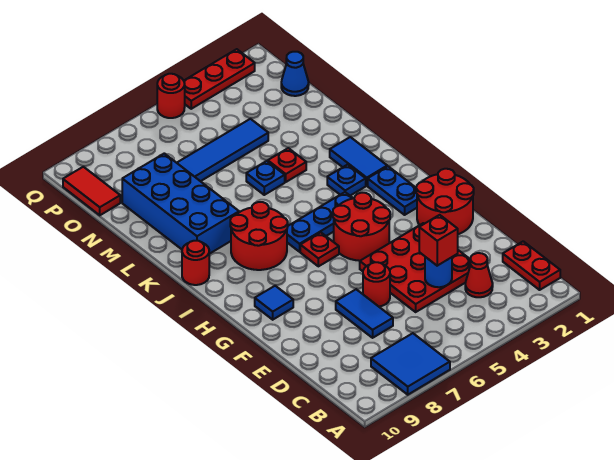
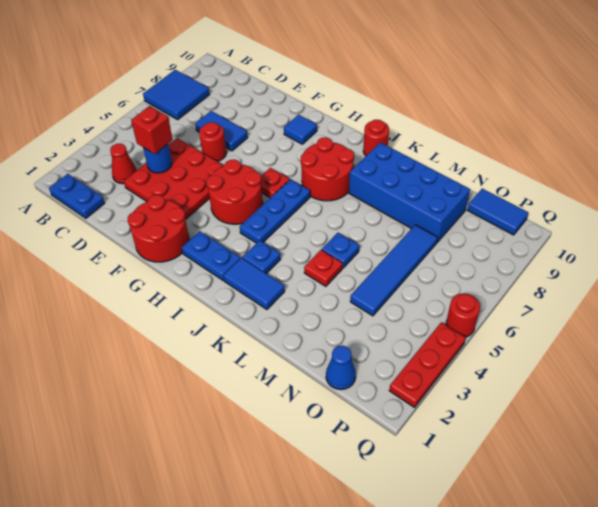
red plate B1:C1 level 1 -> blue plate B1:C1 level 1
red tile O10:P10 level 1 -> blue tile O10:P10 level 1

